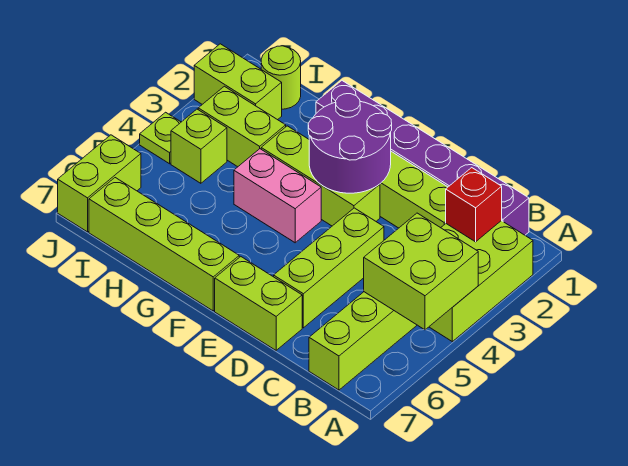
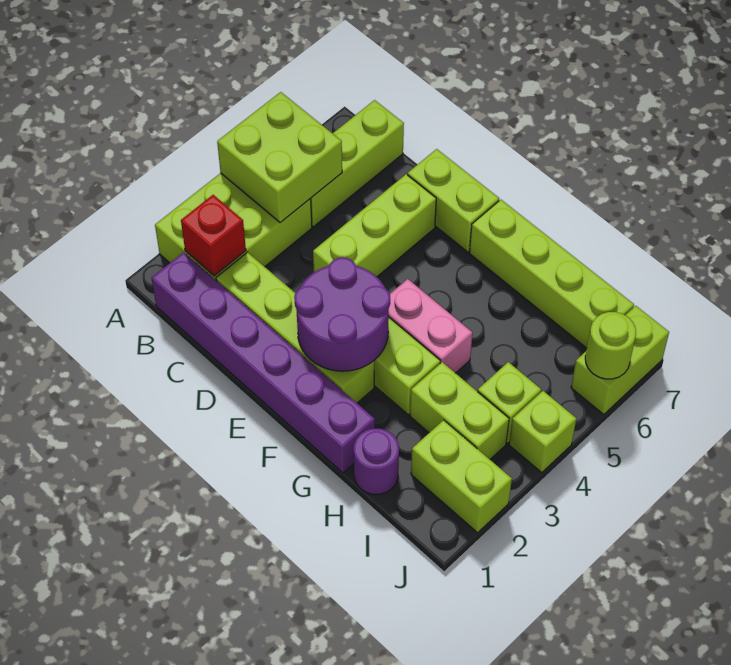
none -> purple round brick H1 level 1
lime round brick I1 level 1 -> lime round brick J6 level 2
lime plate J4 level 1 -> lime brick J4 level 1

